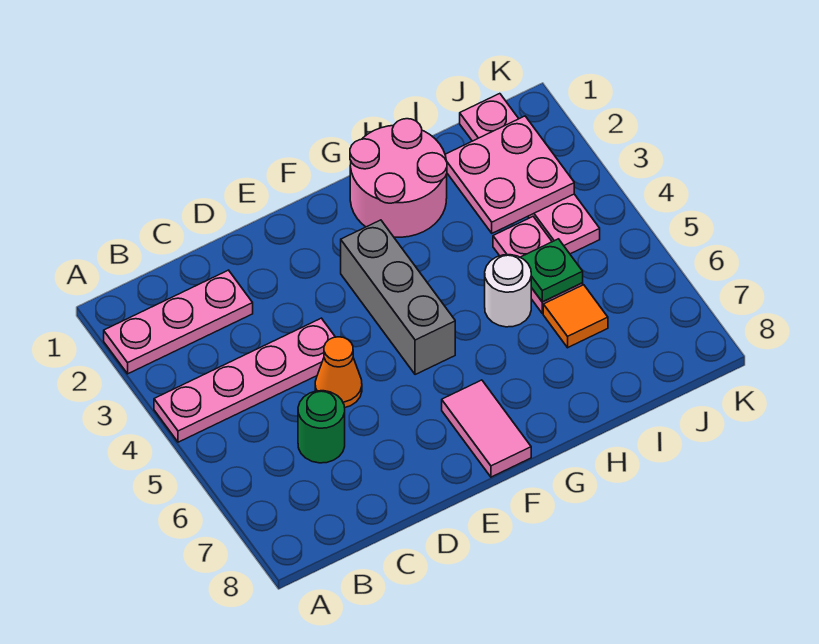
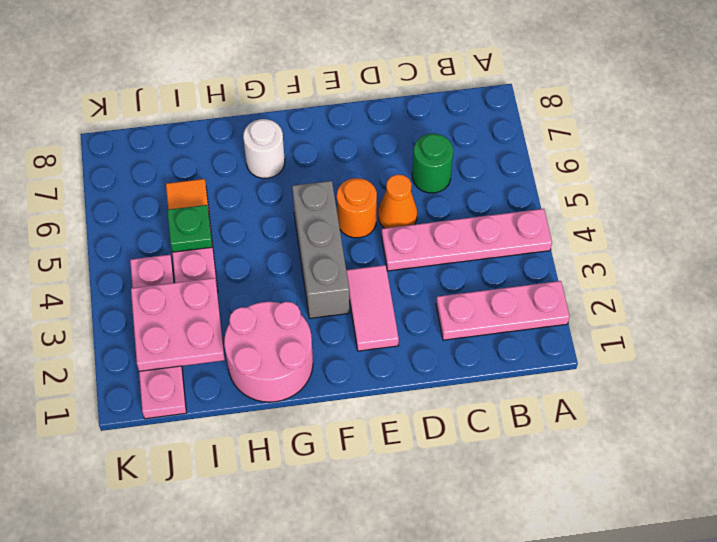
none -> orange round brick E5 level 1
pink tile F7:F8 level 1 -> pink tile E2:E3 level 1
white round brick H5 level 1 -> white round brick G7 level 1

